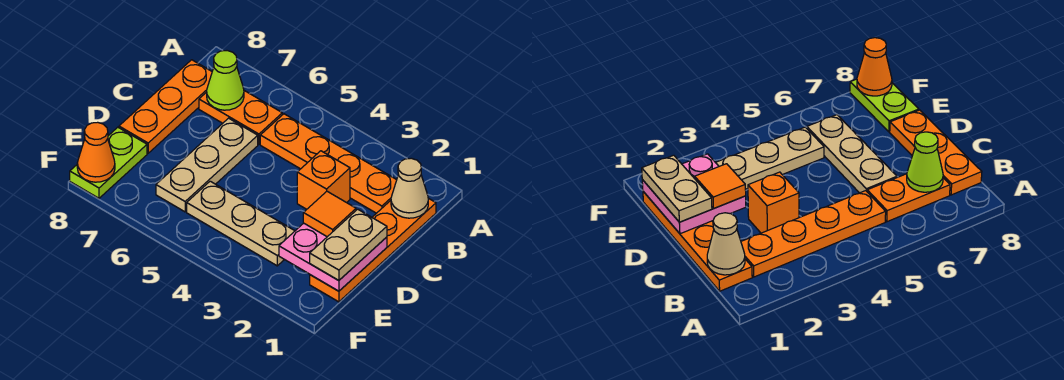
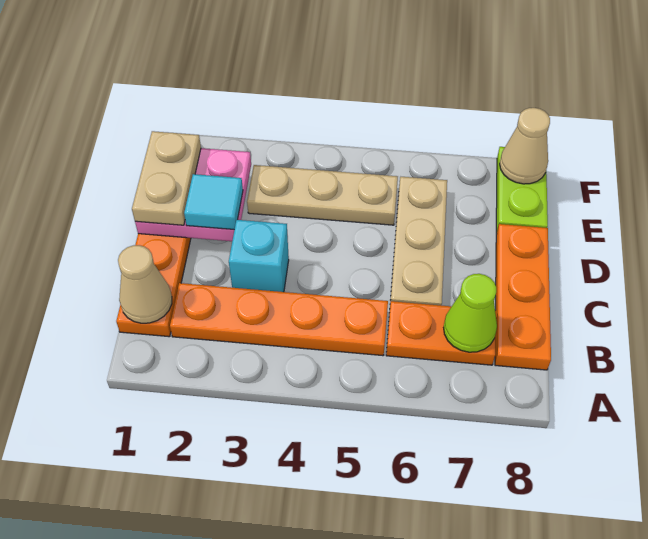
orange brick C3 level 1 -> cyan brick C3 level 1
orange tile D2 level 3 -> cyan tile D2 level 3
orange cone F8 level 2 -> tan cone F8 level 2

